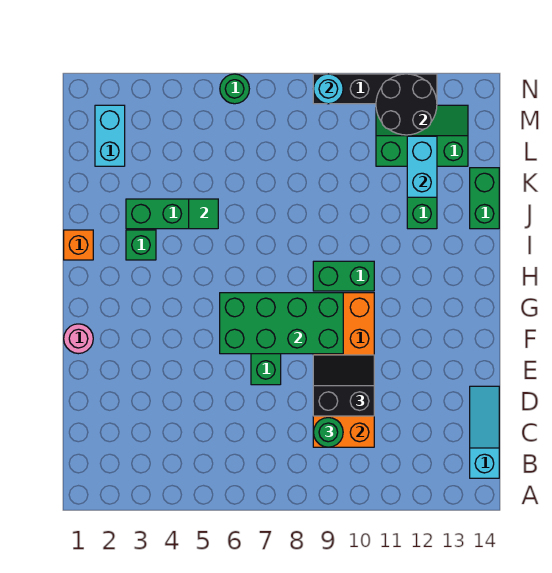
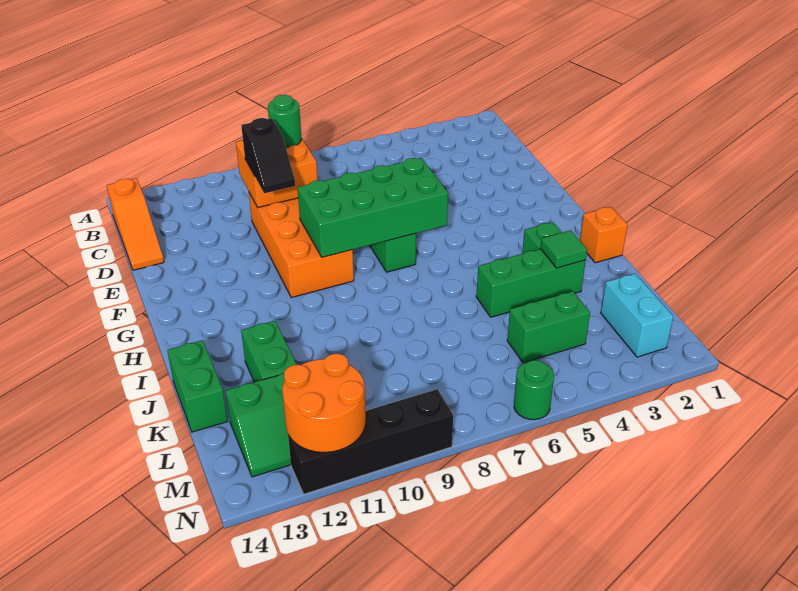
cyan slope B14:D14 level 1 top B -> orange slope B14:D14 level 1 top B
black slope D9:E10 level 3 top D -> black slope D10:E10 level 3 top D
pink round brick F1 level 1 -> none
green brick H9:H10 level 1 -> green brick L4:L5 level 1
green tile J5 level 2 -> green tile J3 level 2
cyan brick K12:L12 level 2 -> none
black round brick M11:N12 level 2 -> orange round brick M11:N12 level 2
cyan round brick N9 level 2 -> none

